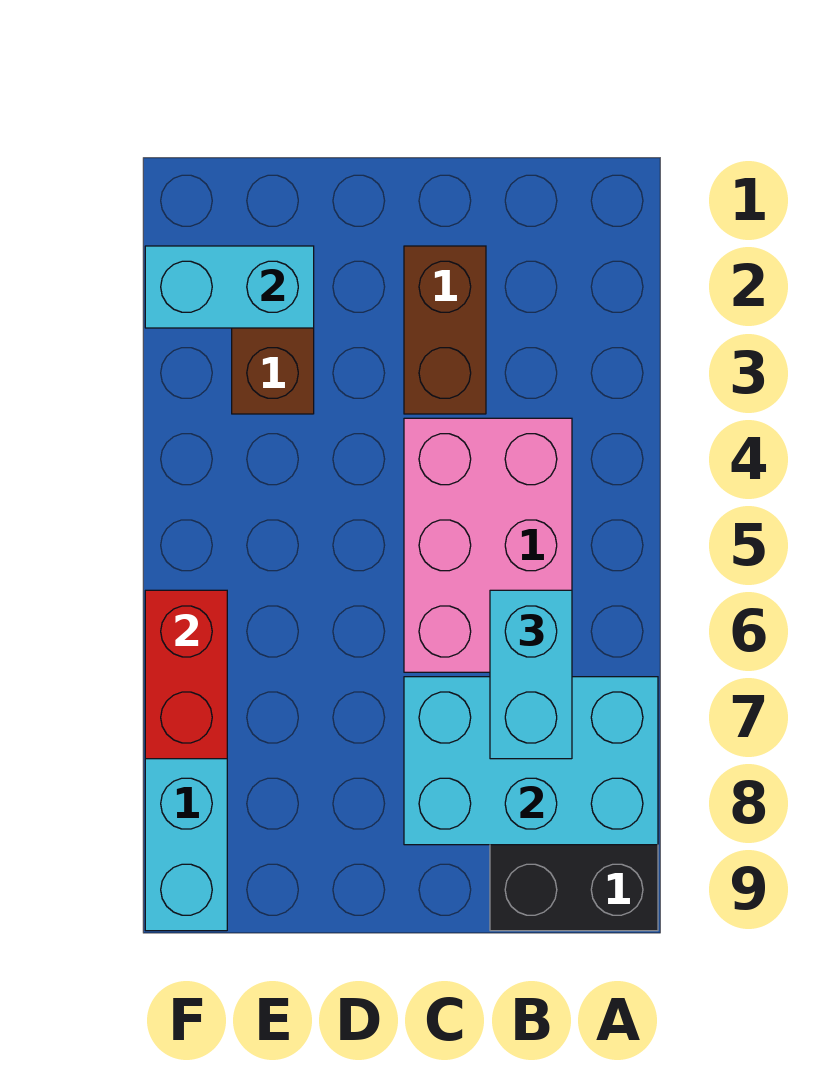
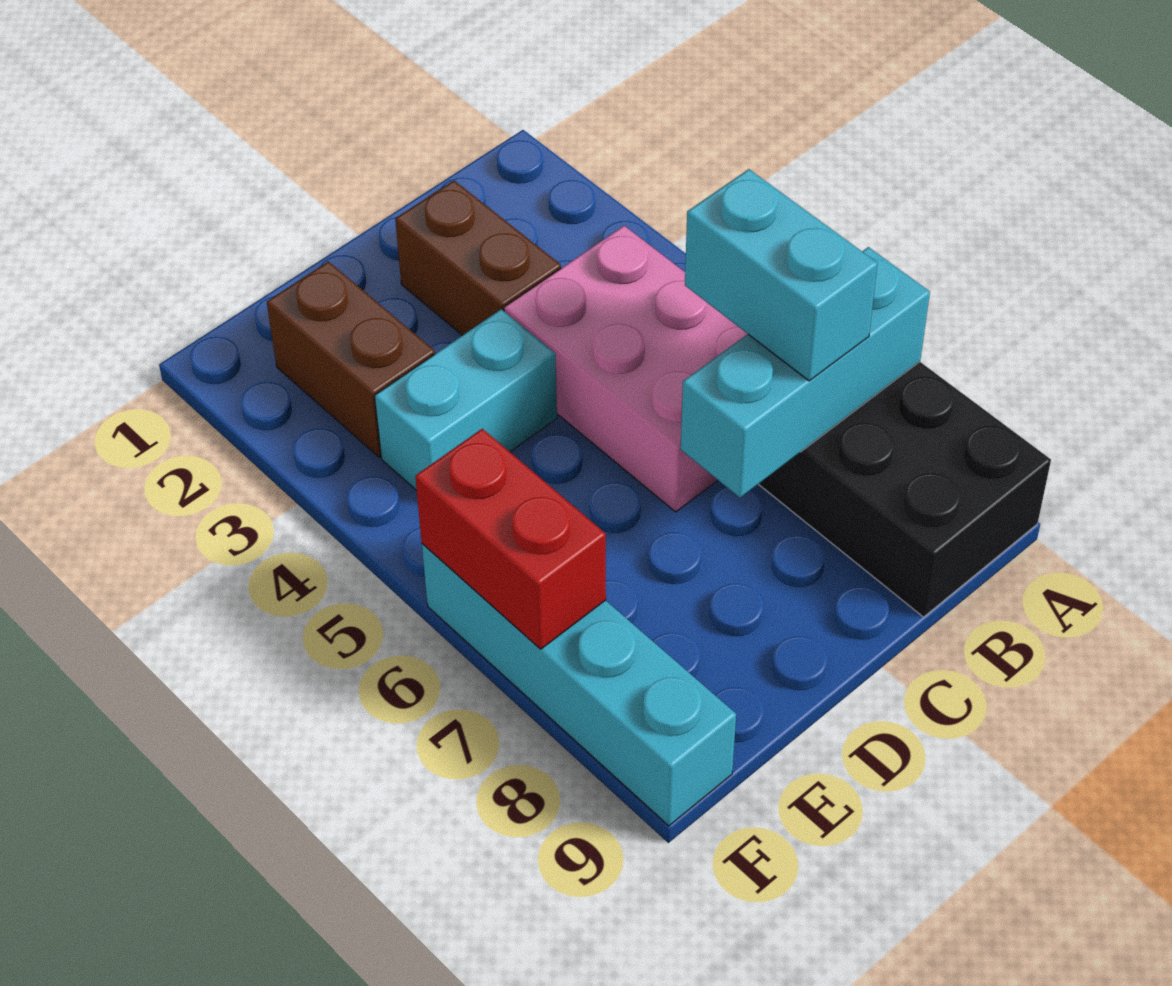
cyan brick A7:C8 level 2 -> cyan brick A7:C7 level 2
cyan brick E2:F2 level 2 -> cyan brick D4:E4 level 1

